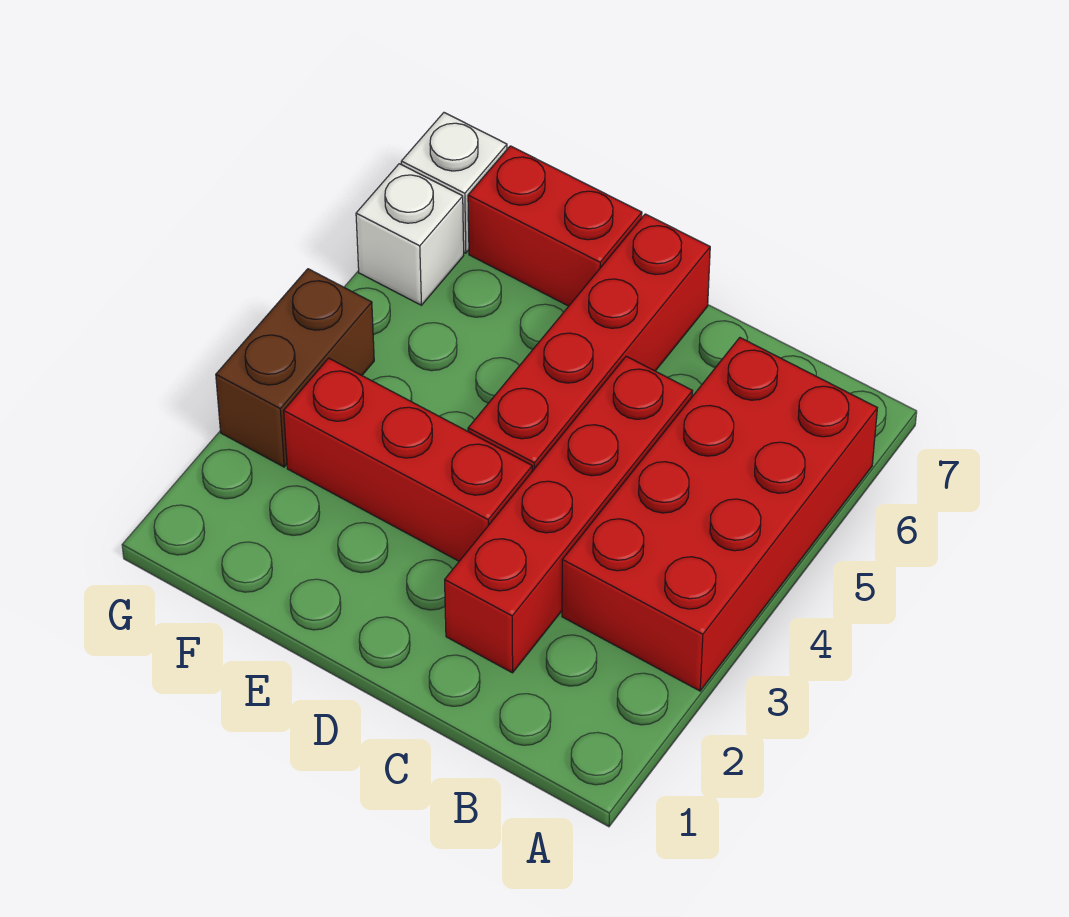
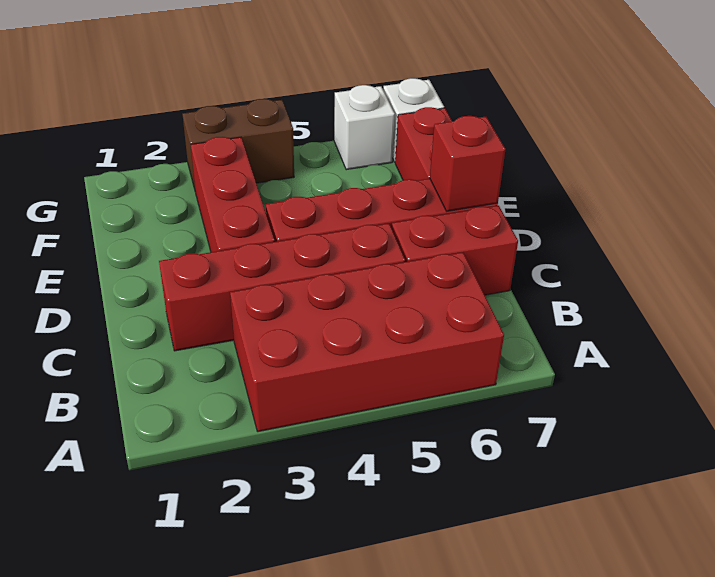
none -> red brick C6:C7 level 1
none -> red brick D7 level 2

